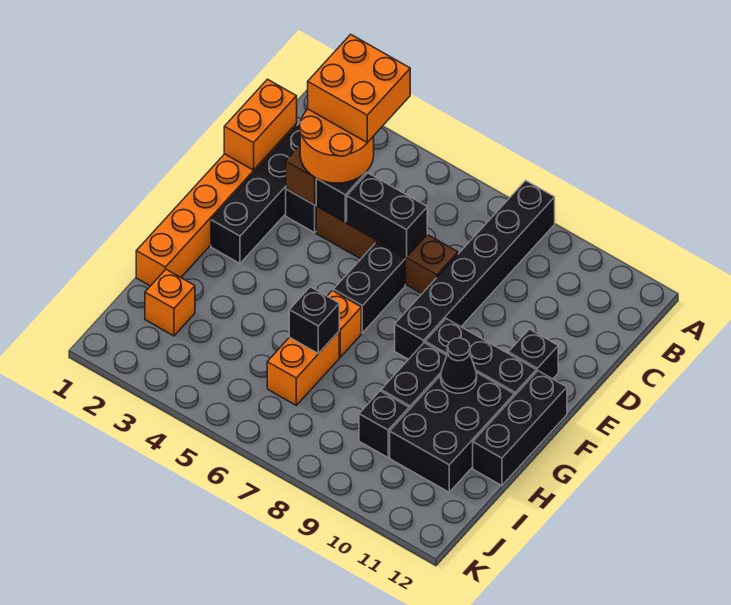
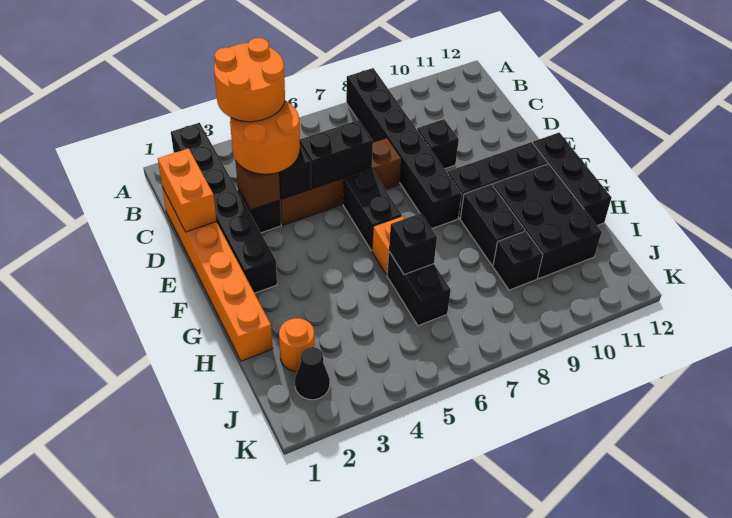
orange brick B3:C4 level 4 -> orange round brick B3:C4 level 4
black brick E11 level 1 -> black brick D9 level 1
black cone G10 level 2 -> black cone J2 level 1
orange brick H6:I6 level 1 -> black brick H6:I6 level 1
orange brick I2 level 1 -> orange round brick I2 level 1

